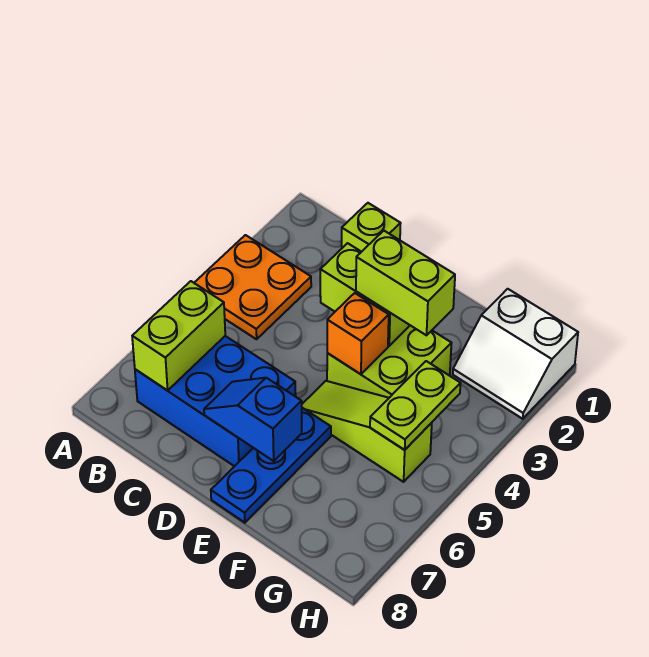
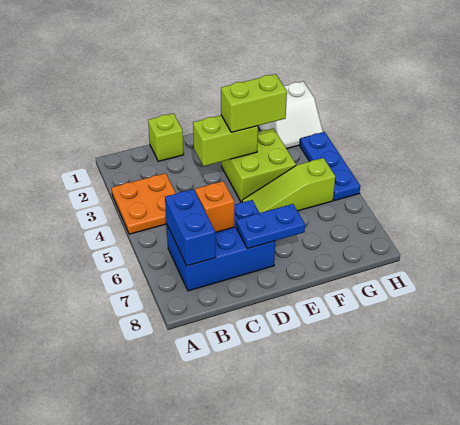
lime brick B6:B7 level 2 -> blue brick B6:B7 level 2
blue slope D7:E7 level 2 top E -> blue plate D7:E7 level 2
orange brick E4 level 2 -> orange brick C6 level 2
blue plate E6:E8 level 1 -> blue plate H3:H5 level 1
lime plate G4:G5 level 2 -> none

